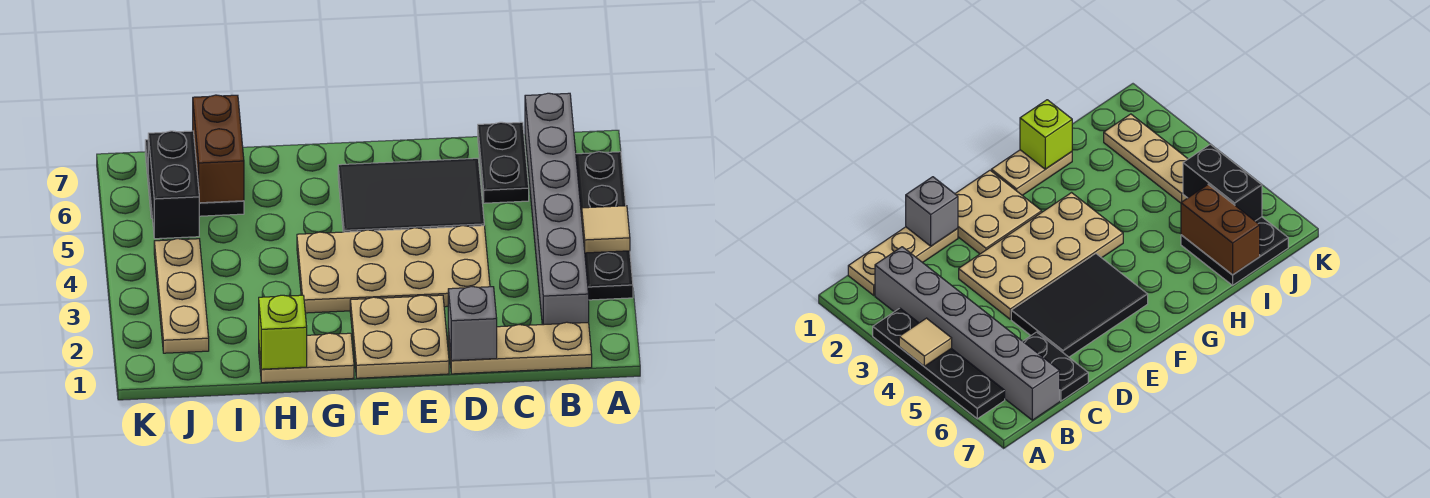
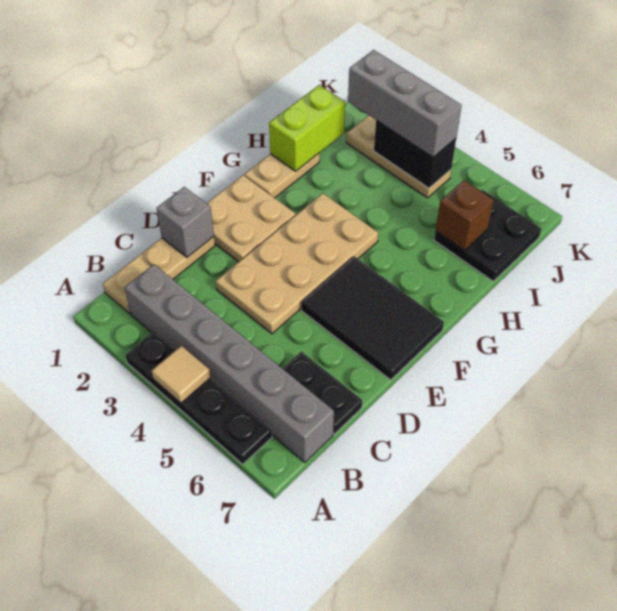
black tile D5:F6 level 1 -> black tile E5:F7 level 1
lime brick H1 level 2 -> lime brick H1:I1 level 2
brown brick I6:I7 level 2 -> brown brick I6 level 2
none -> grey brick J2:J4 level 3
black brick J5:J6 level 2 -> black brick J3:J4 level 2

